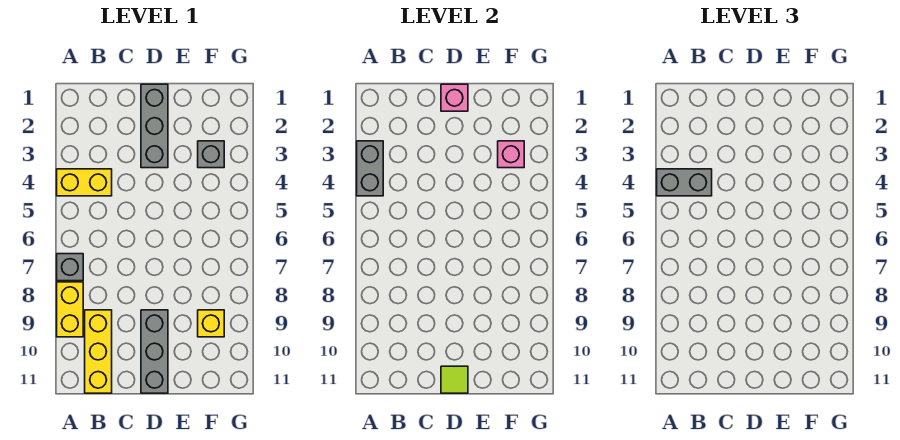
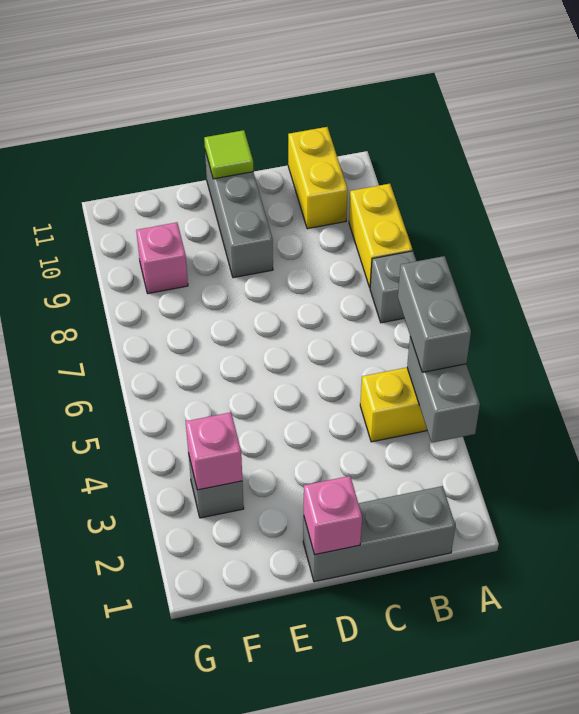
grey brick A4:B4 level 3 -> grey brick A4:A5 level 3
yellow brick B9:B11 level 1 -> yellow brick B10:B11 level 1
grey brick D1:D3 level 1 -> grey brick B1:D1 level 1
yellow brick F9 level 1 -> pink brick F9 level 1

